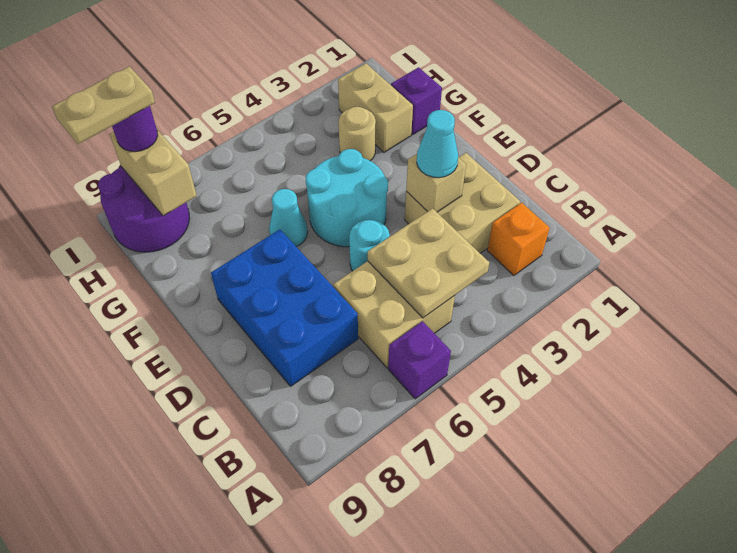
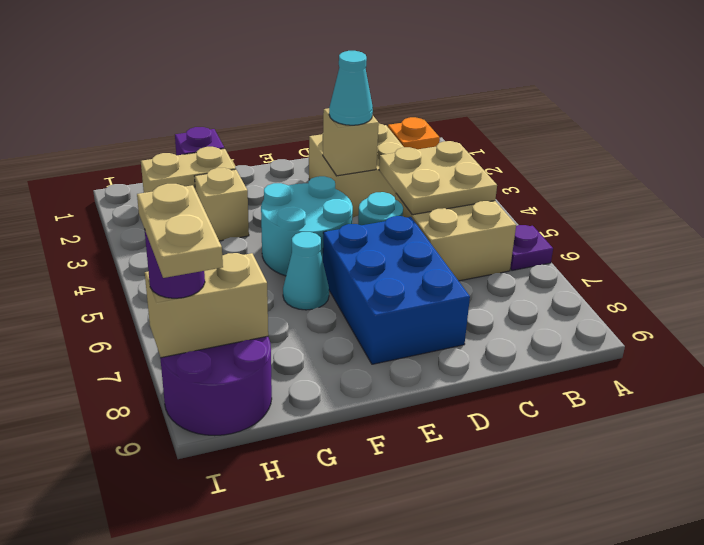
purple brick A6 level 1 -> purple plate A6 level 1
blue brick C7:E8 level 1 -> blue brick D6:E8 level 1
tan round brick G3 level 1 -> tan brick G3 level 1

